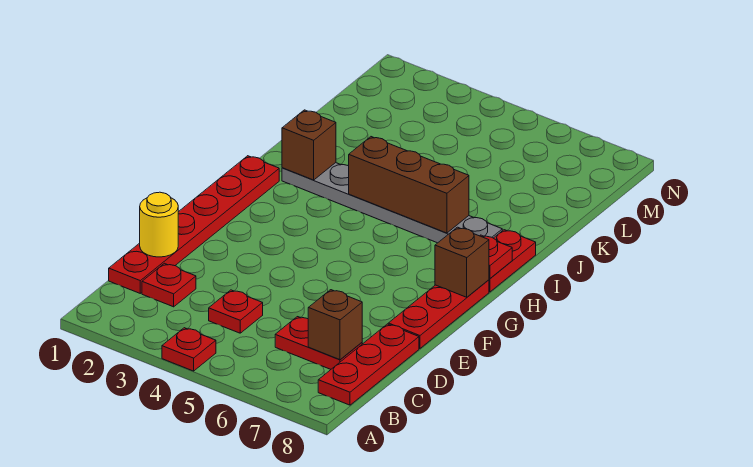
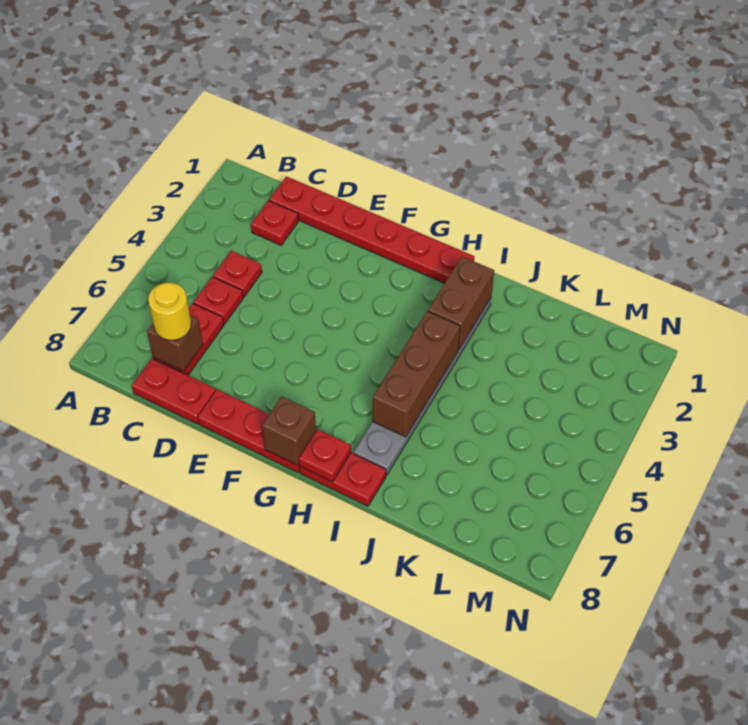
red plate A4 level 1 -> red plate C5 level 1
red plate B8:D8 level 1 -> red plate C8:D8 level 1
yellow round brick D1 level 2 -> yellow round brick C7 level 3
brown brick I2 level 2 -> brown brick I2:I3 level 2

